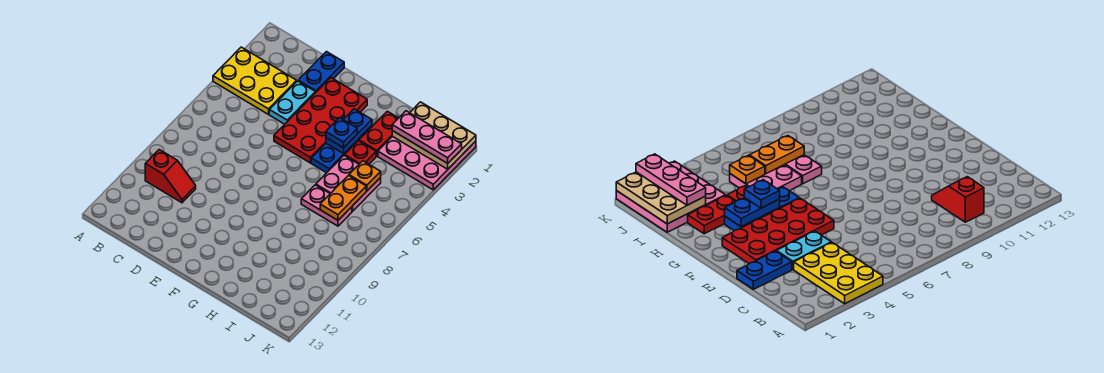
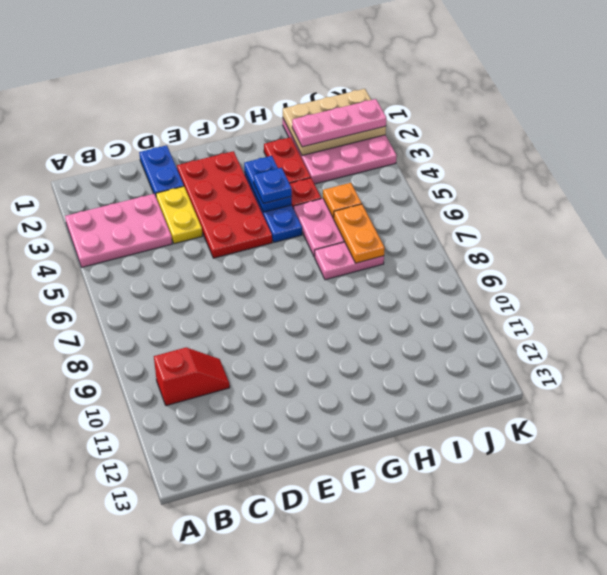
yellow plate A3:C4 level 1 -> pink plate A3:C4 level 1
cyan plate D3:D4 level 1 -> yellow plate D3:D4 level 1

